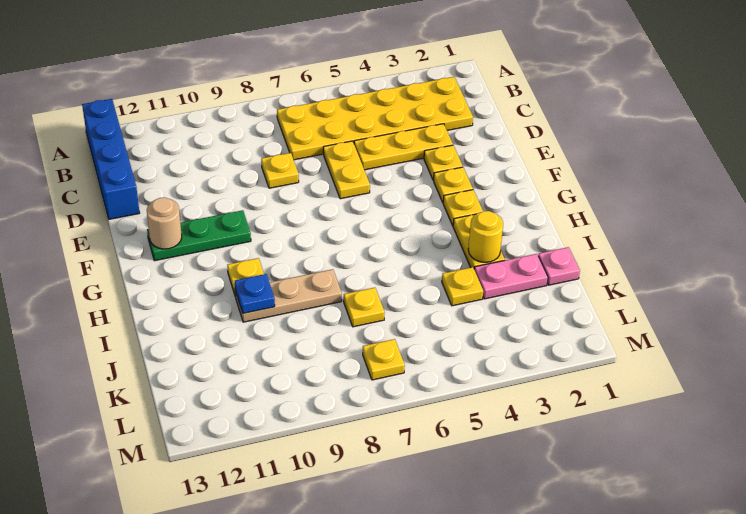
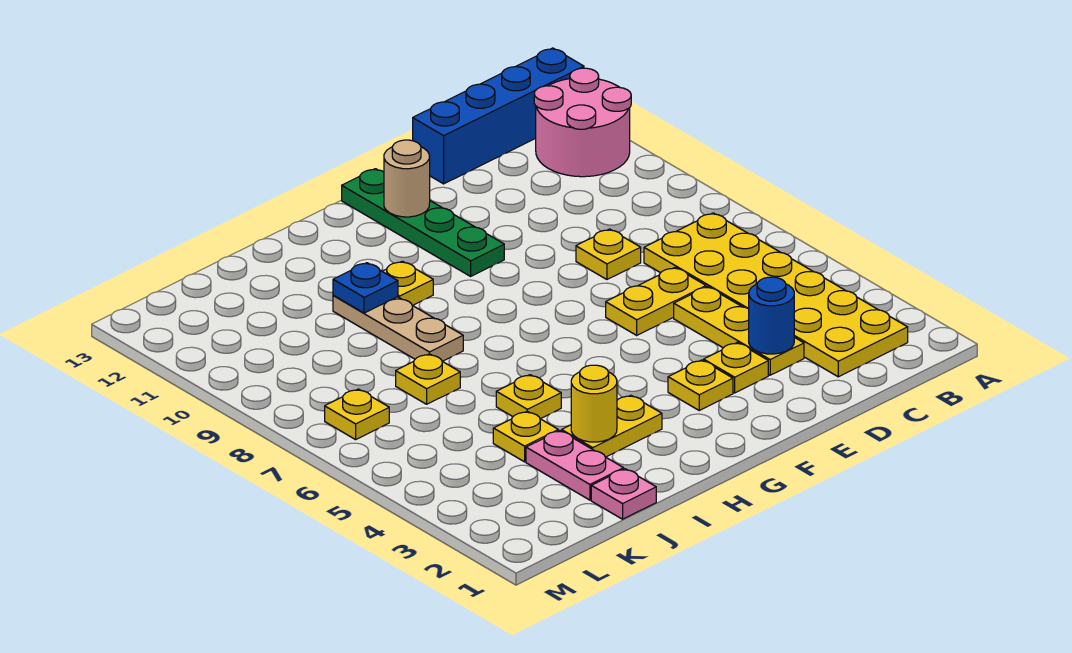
none -> pink round brick A11:B12 level 1
none -> blue round brick D3 level 2
green plate F10:F12 level 1 -> green plate F10:F13 level 1
yellow plate G3 level 1 -> yellow plate I5 level 1

